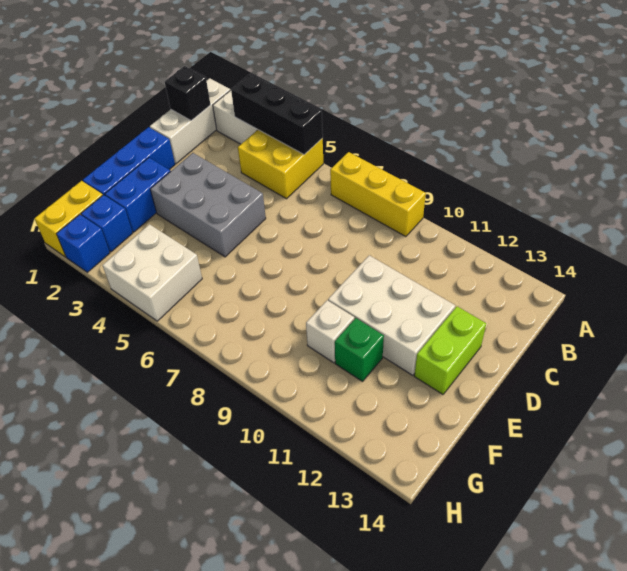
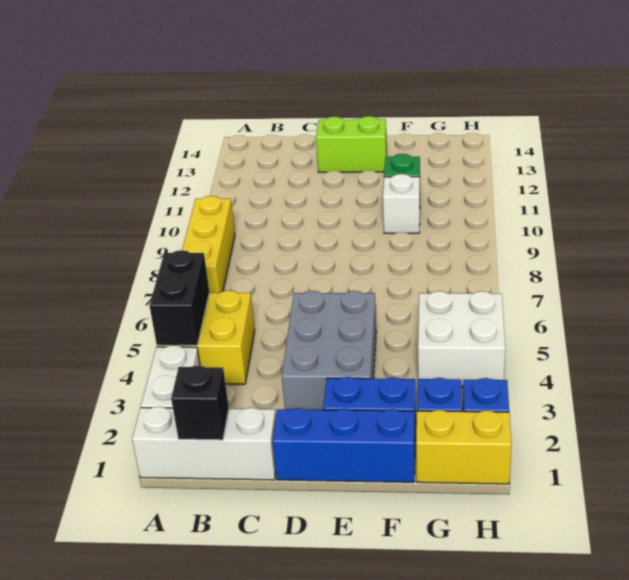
black brick A3:A5 level 2 -> black brick A4:A5 level 2
white brick D10:E12 level 1 -> none

